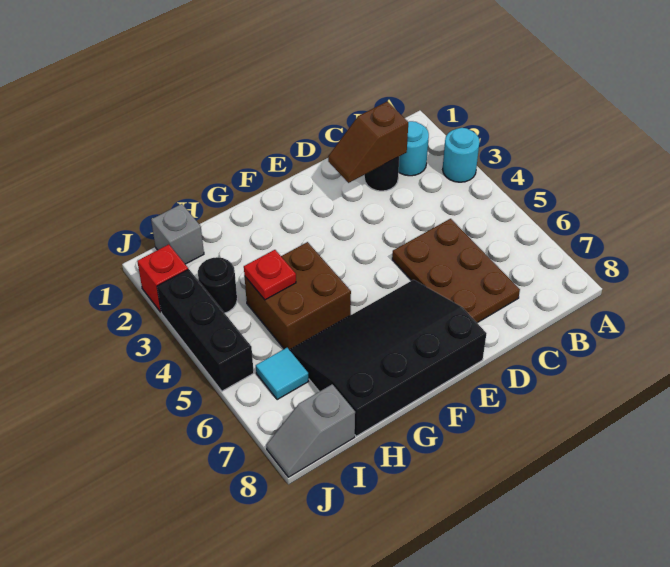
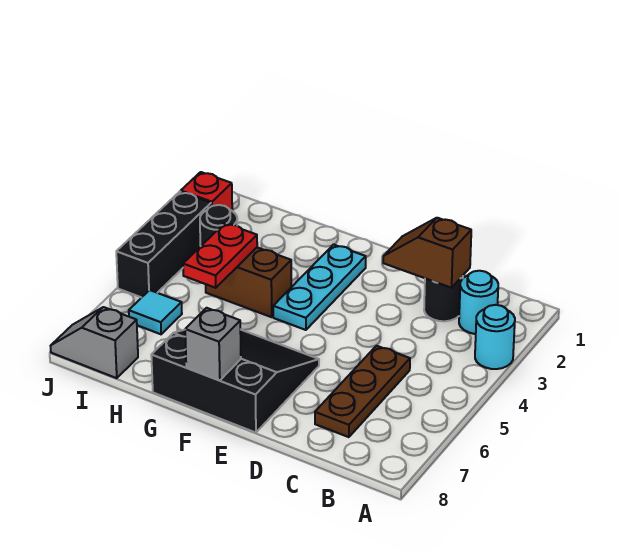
brown plate C5:D7 level 1 -> brown plate C5:C7 level 1
black slope E6:H8 level 1 top 8 -> black slope E6:G8 level 1 top 8
none -> cyan plate F2:F4 level 1
brown brick G4:H5 level 1 -> brown brick G4:H4 level 1
red plate H4 level 2 -> red plate H4:H5 level 2
grey brick I1 level 1 -> grey brick F8 level 2

